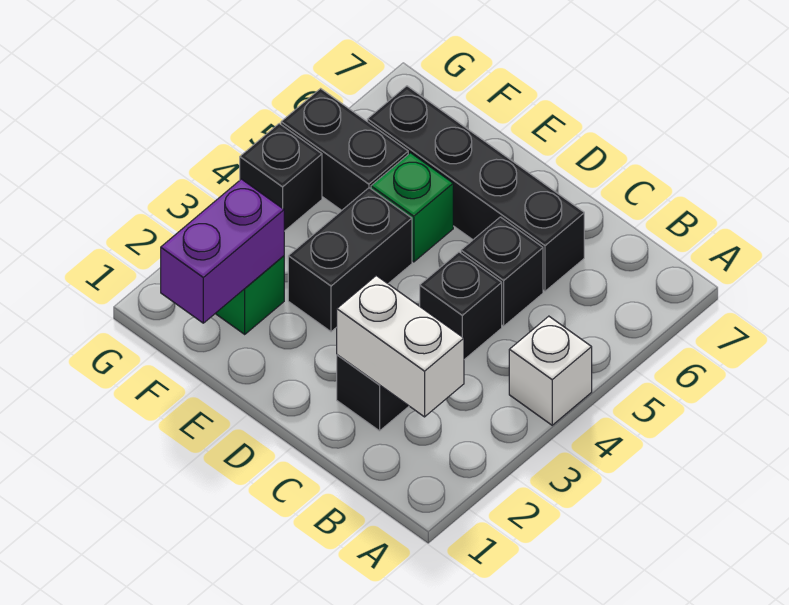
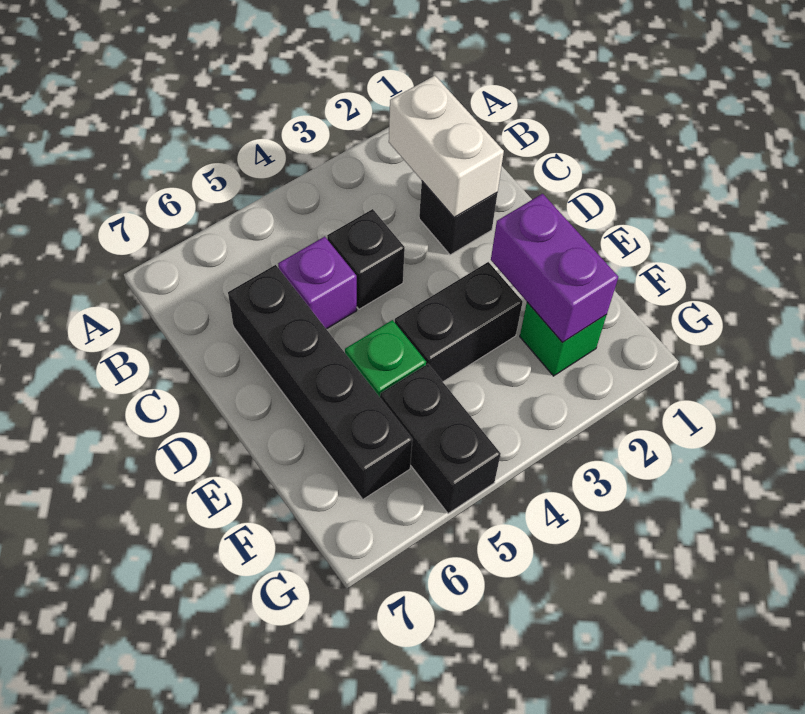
white brick A4 level 1 -> none
black brick C5 level 1 -> purple brick C5 level 1
purple brick F1:F2 level 2 -> purple brick E2:F2 level 2
black brick G4 level 1 -> none

